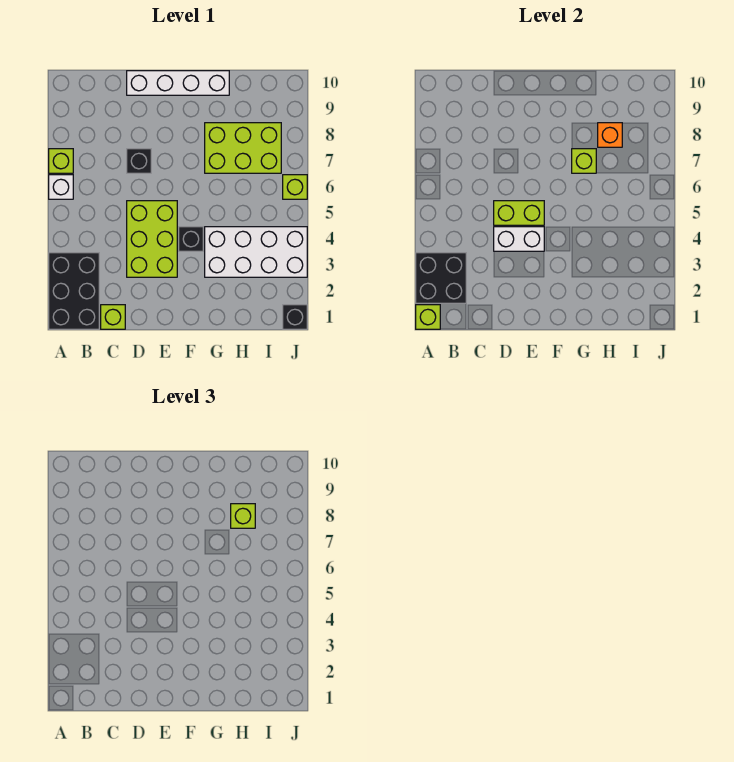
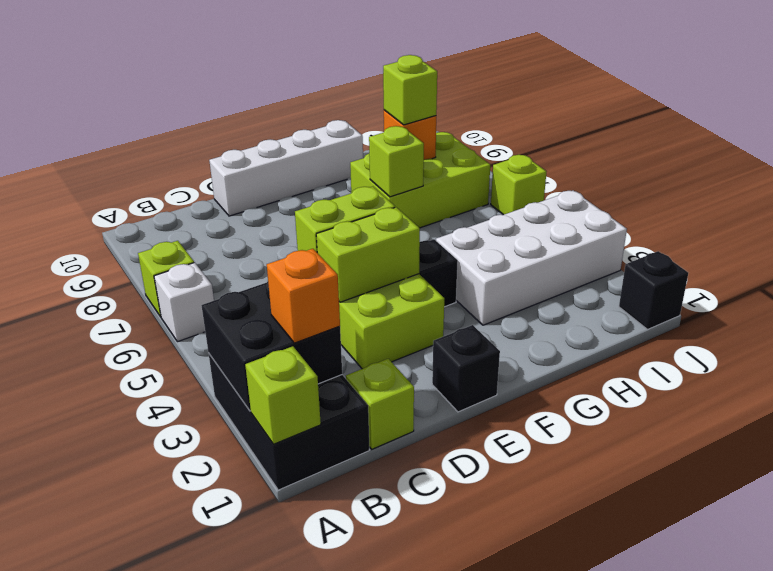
none -> orange brick B2 level 3
white brick D4:E4 level 2 -> lime brick D4:E4 level 2
black brick D7 level 1 -> black brick E1 level 1

